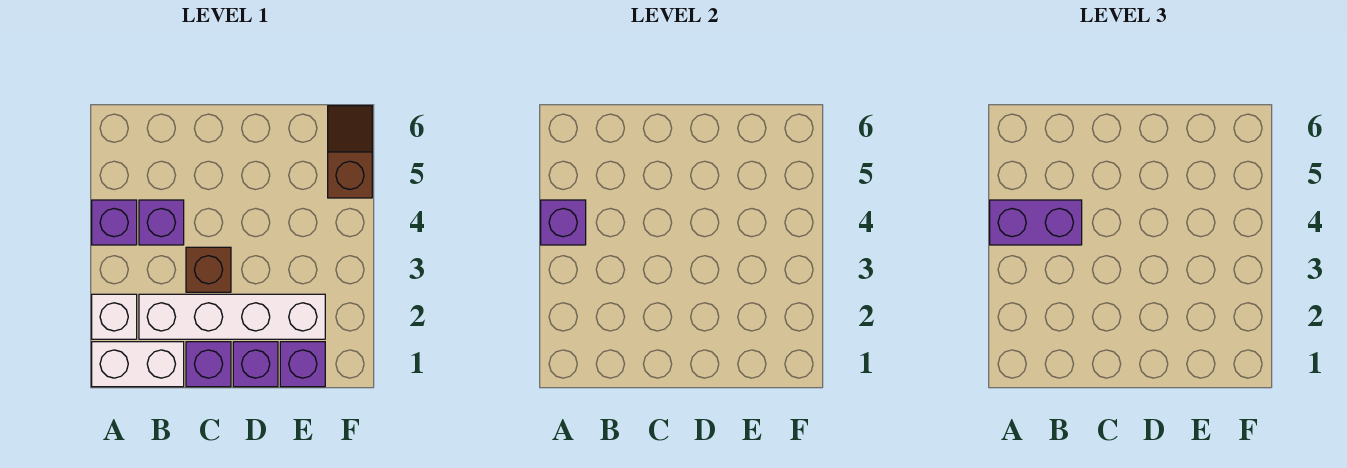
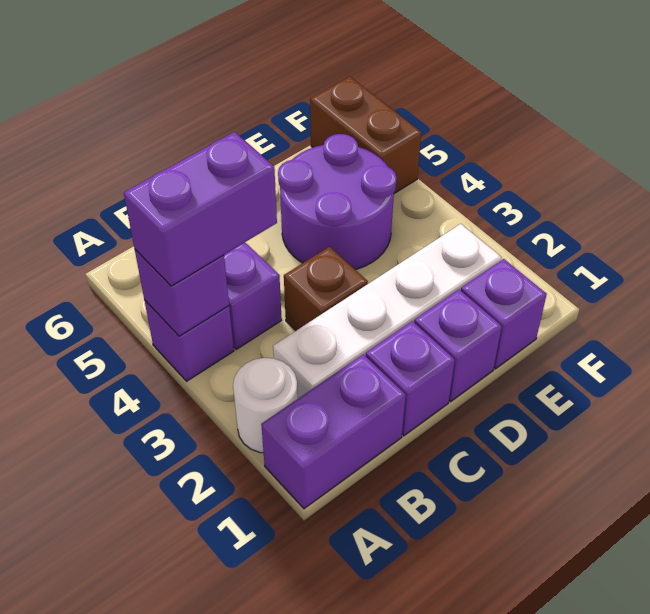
white brick A1:B1 level 1 -> purple brick A1:B1 level 1
white brick A2 level 1 -> white round brick A2 level 1
none -> purple round brick D4:E5 level 1
brown slope F5:F6 level 1 top 5 -> brown brick F5:F6 level 1

